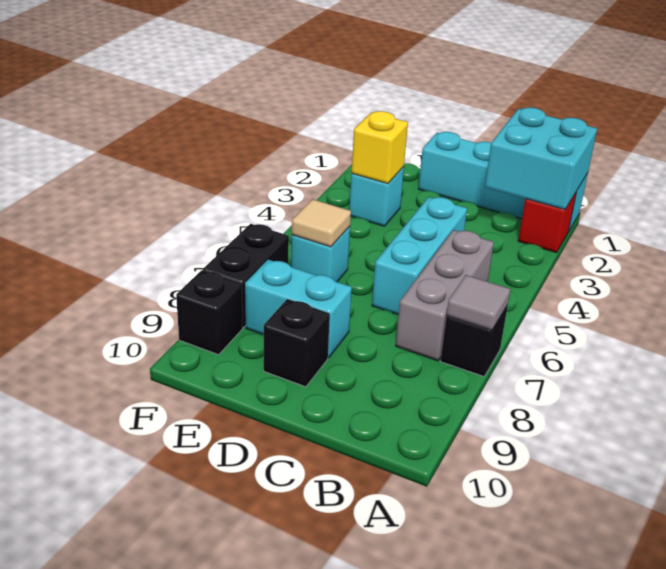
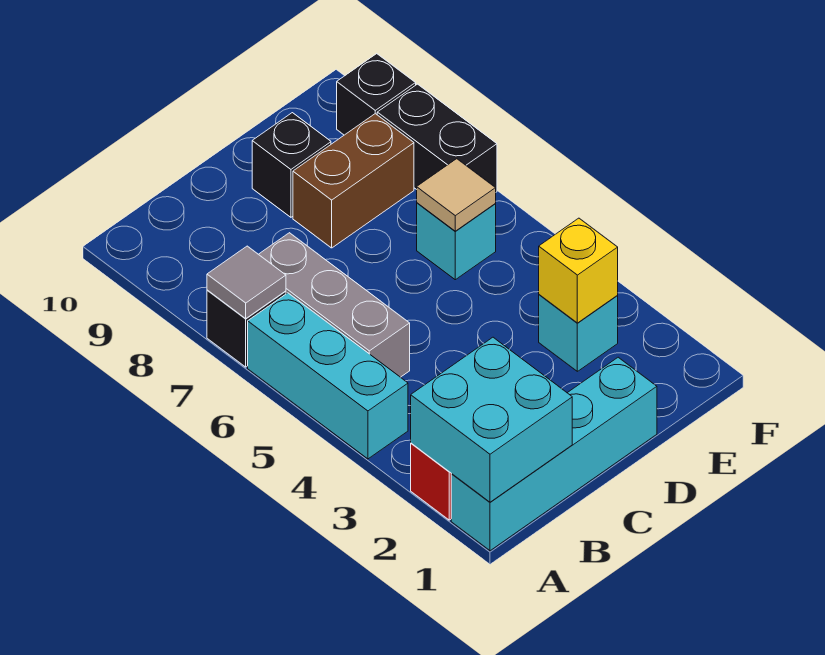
cyan brick C4:C6 level 1 -> cyan brick A4:A6 level 1
cyan brick D8:E8 level 1 -> brown brick D8:E8 level 1

